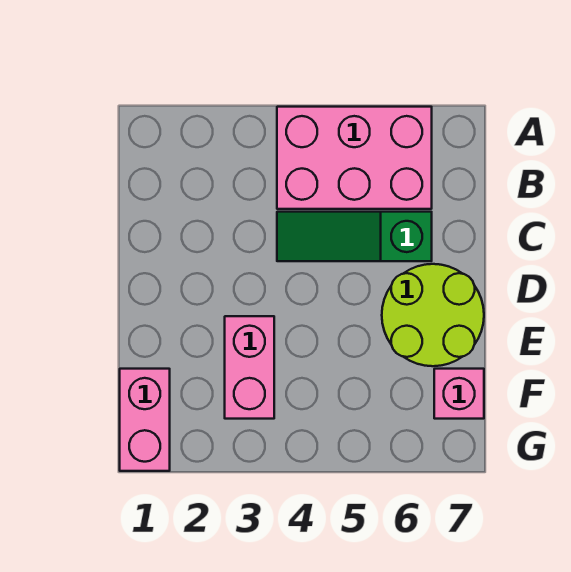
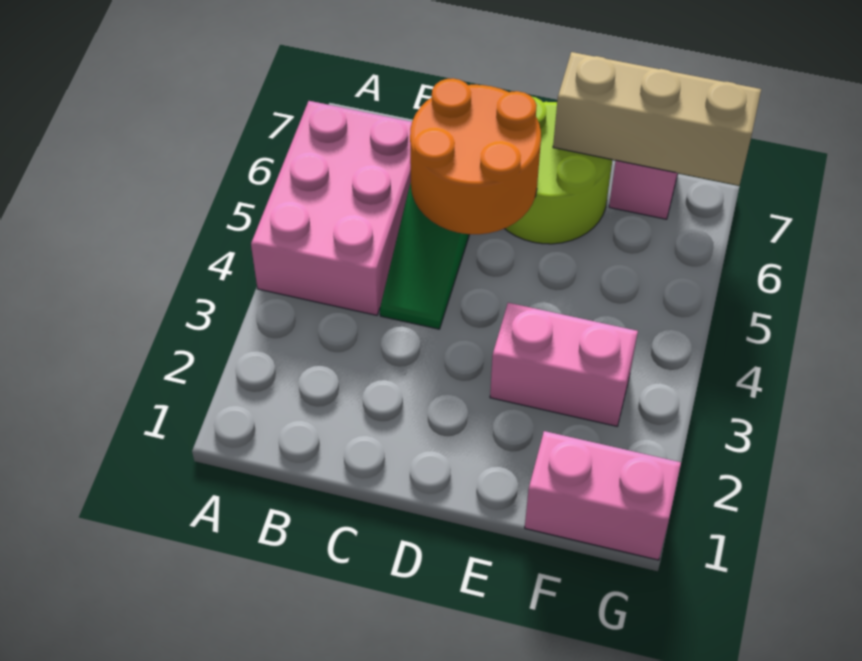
none -> orange round brick C5:D6 level 2
none -> tan brick E7:G7 level 2

